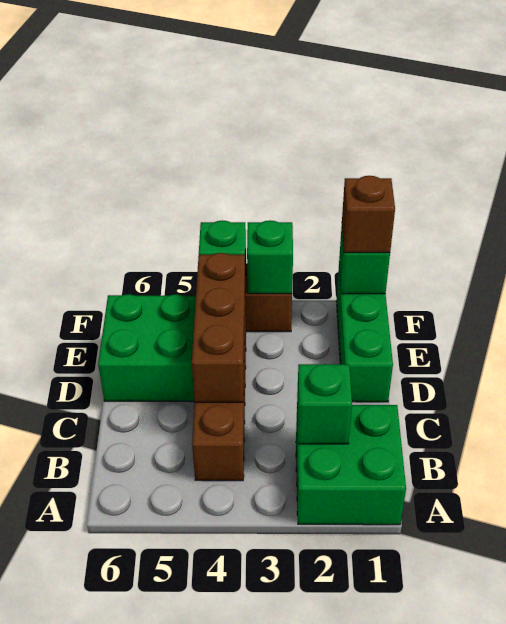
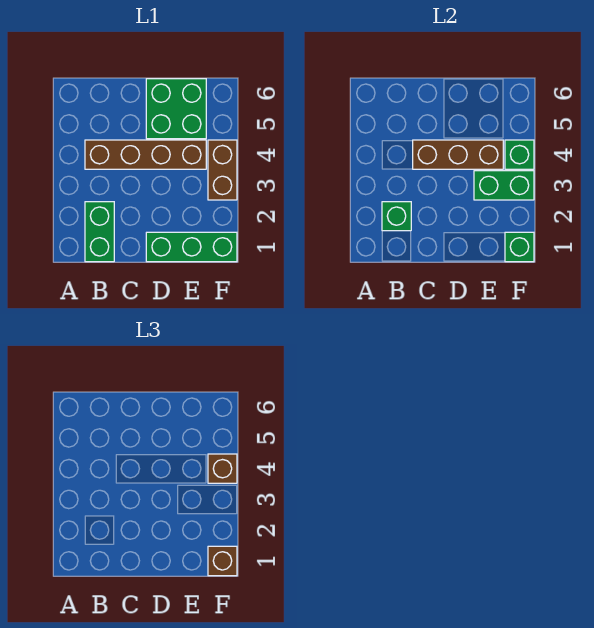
green brick A1:B2 level 1 -> green brick B1:B2 level 1
green brick F3 level 2 -> green brick E3:F3 level 2
none -> brown brick F4 level 3

